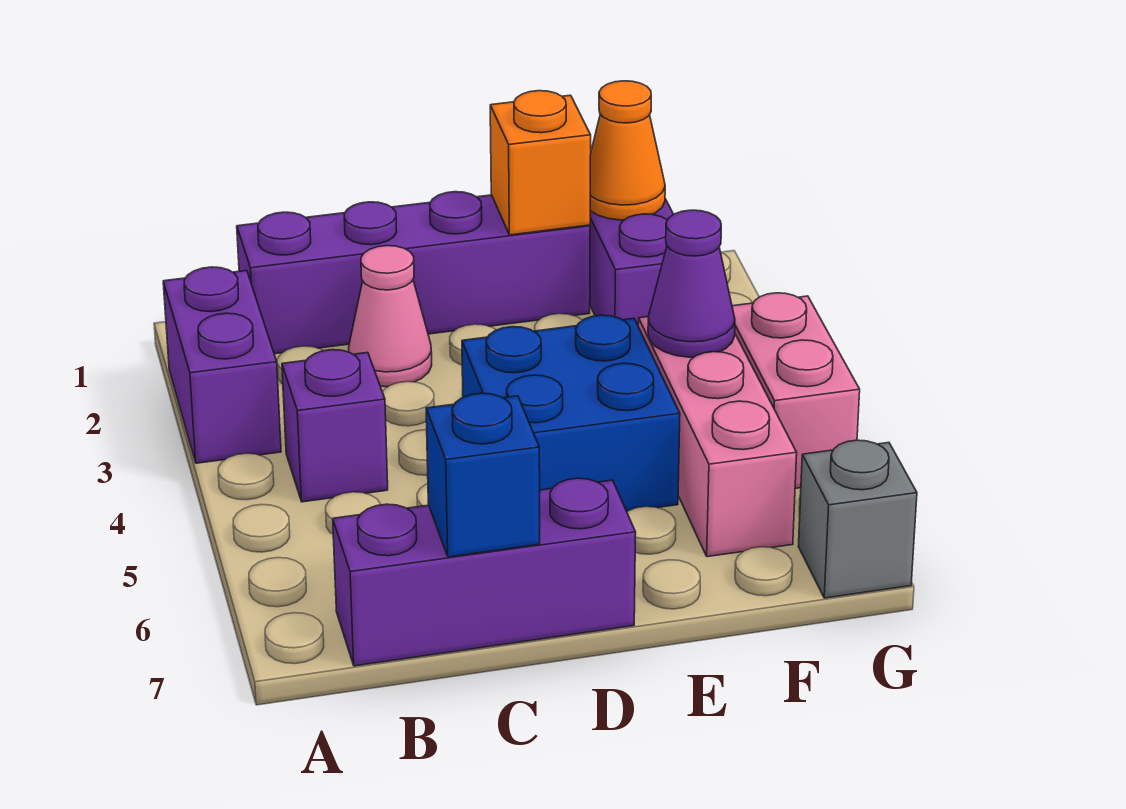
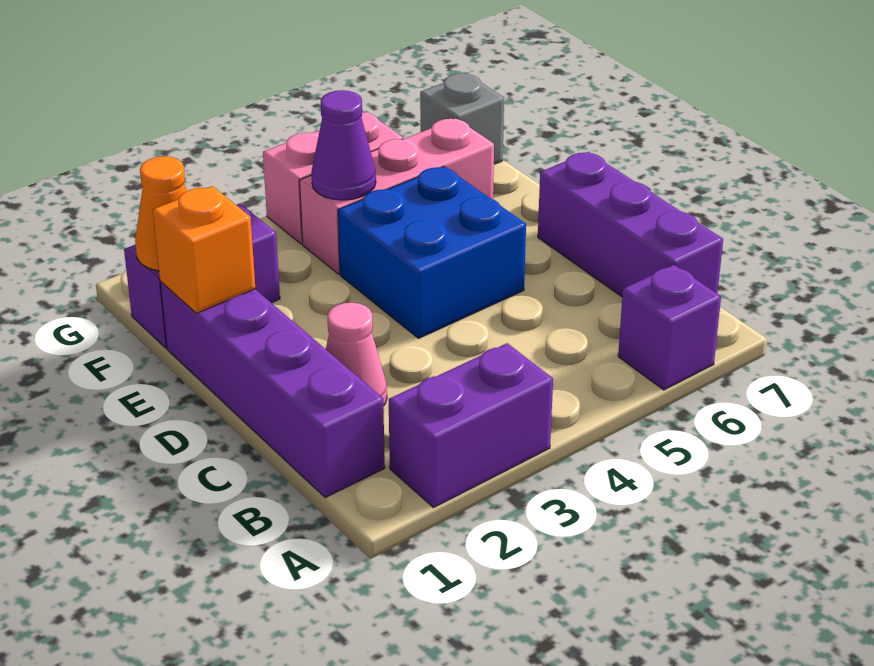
purple brick B4 level 1 -> purple brick A6 level 1
blue brick C7 level 2 -> none

